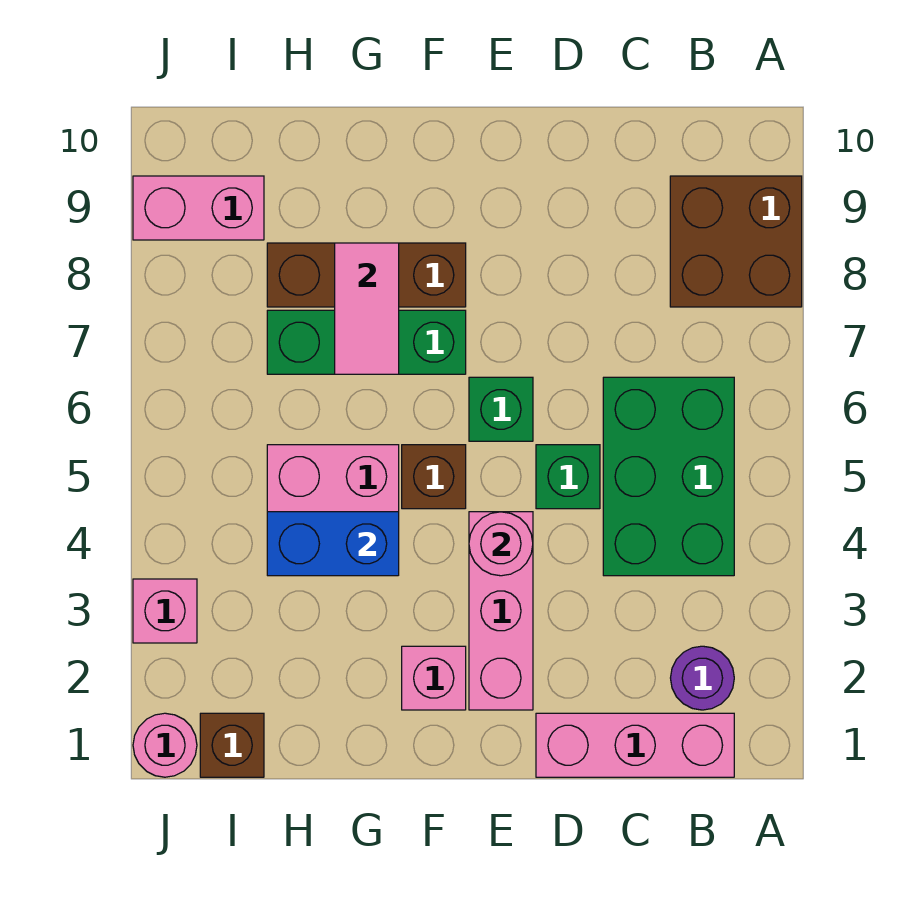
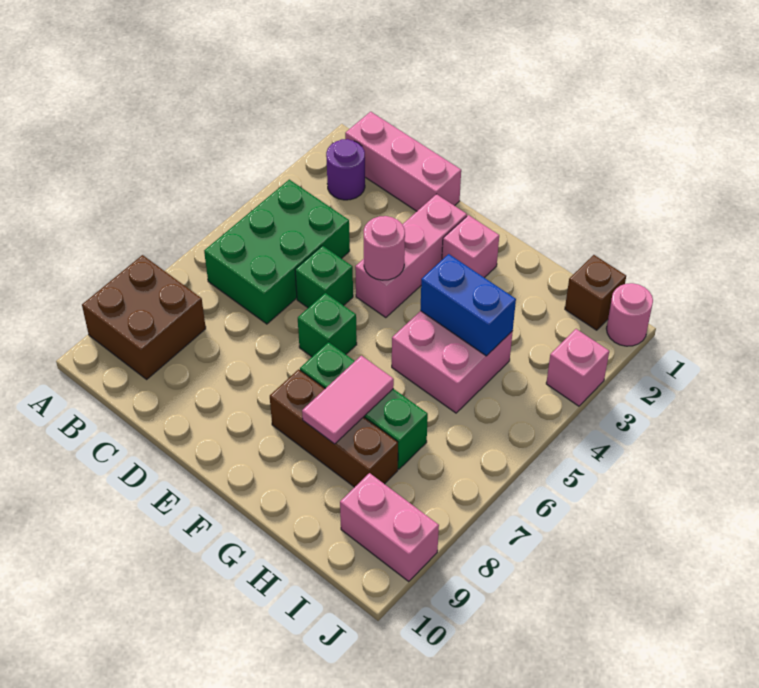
brown brick F5 level 1 -> none

